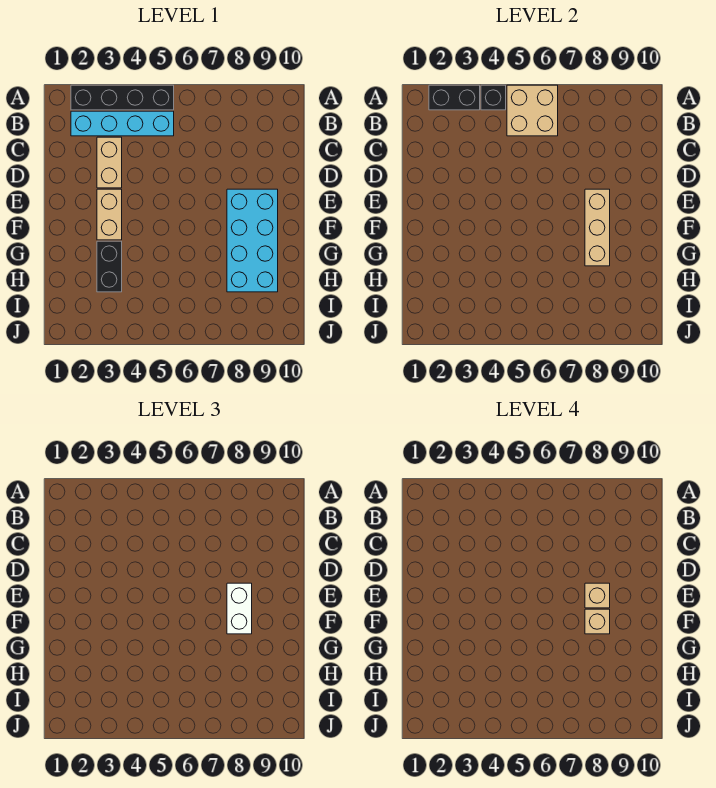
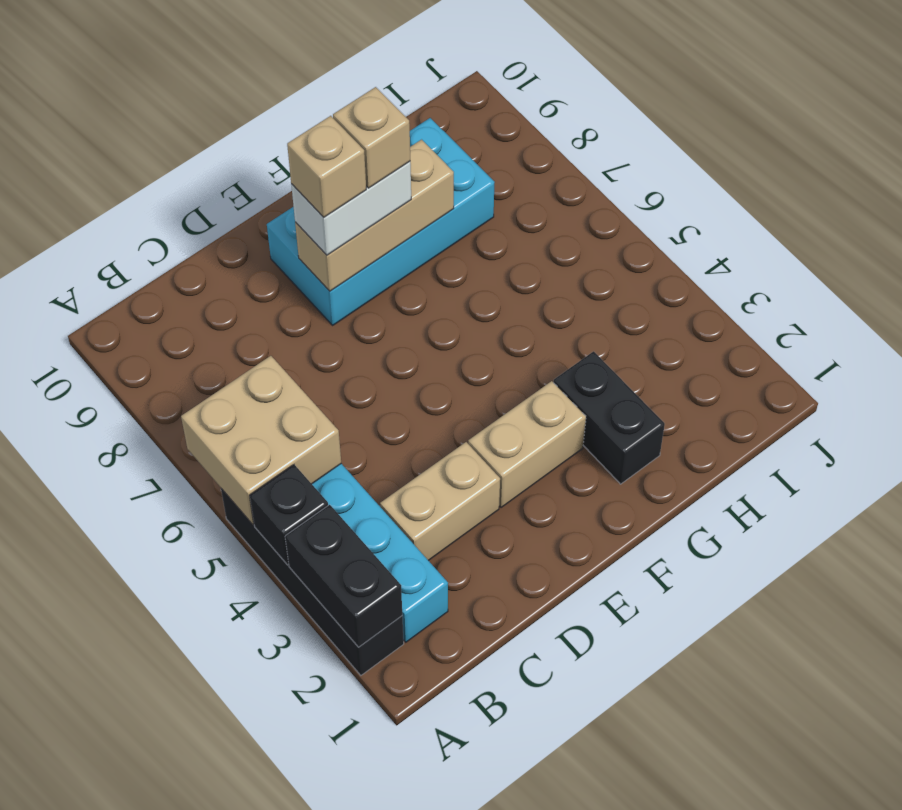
black brick G3:H3 level 1 -> black brick G2:G3 level 1

